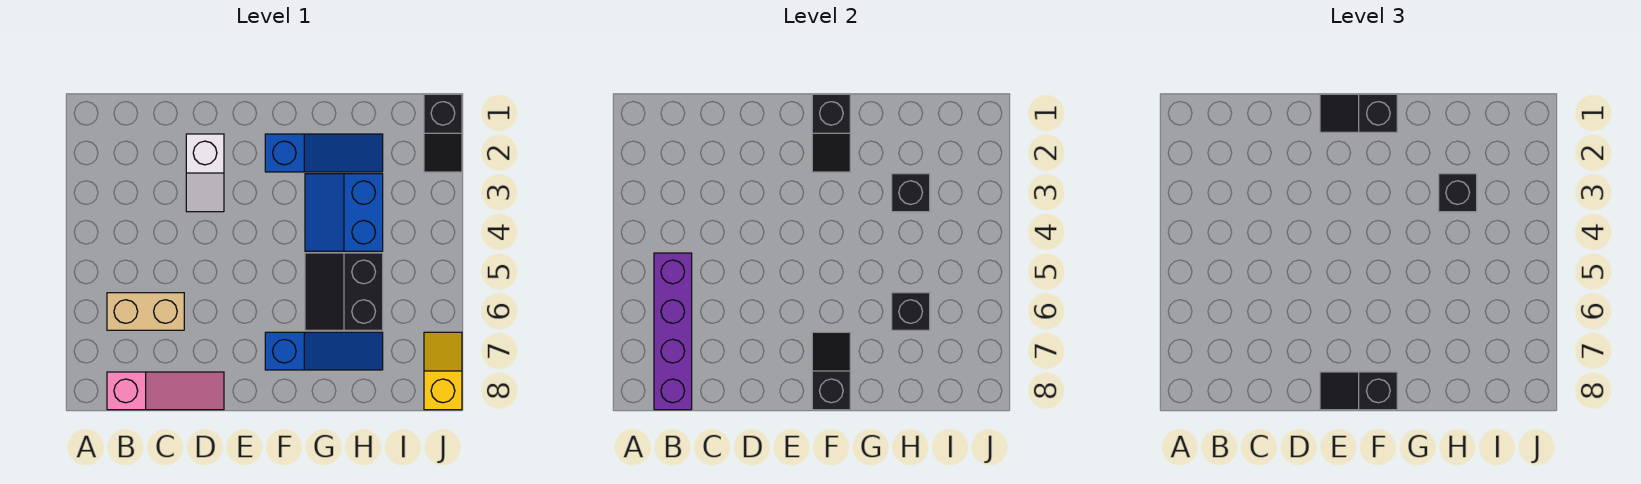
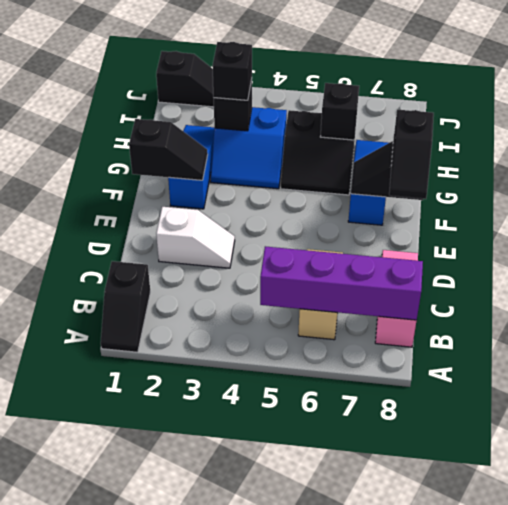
black slope E1:F1 level 3 top F -> black slope A1:B1 level 1 top B
yellow slope J7:J8 level 1 top 8 -> none

